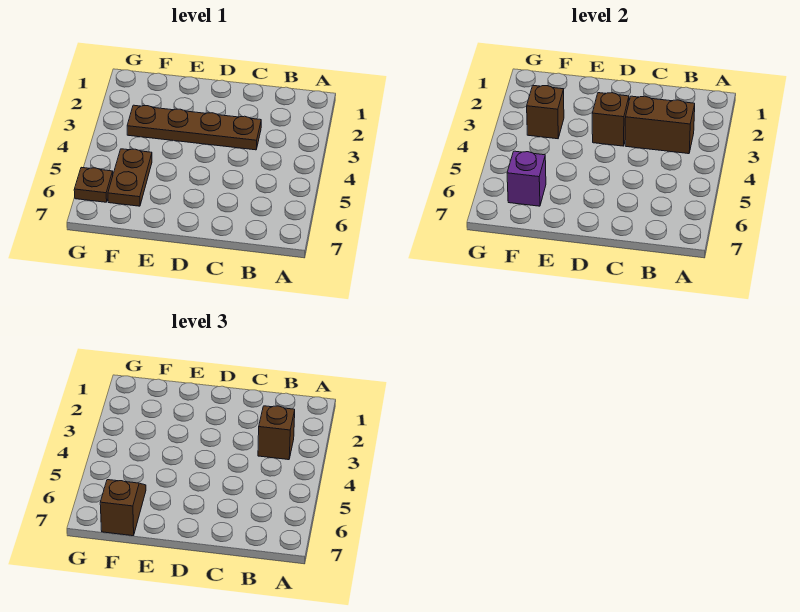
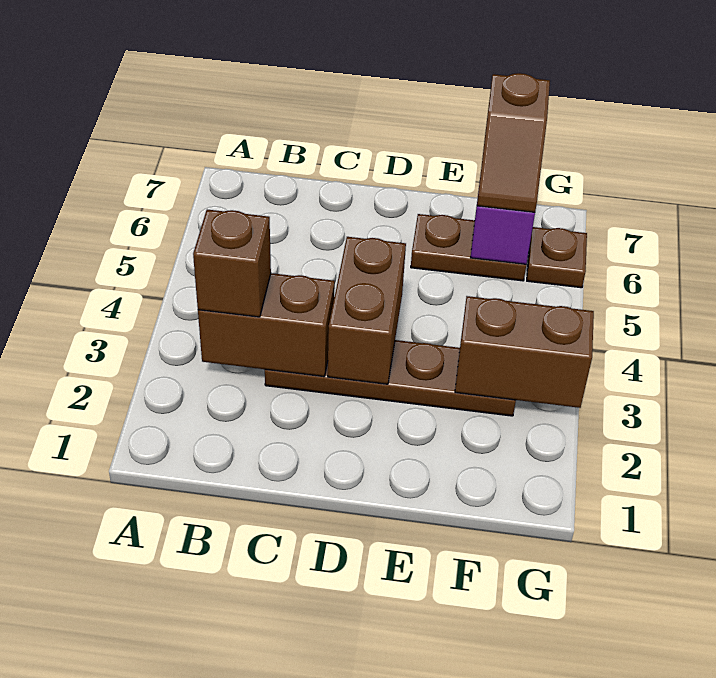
brown brick D3 level 2 -> brown brick D3:D4 level 2
brown brick F3 level 2 -> brown brick F3:G3 level 2
brown plate F5:F6 level 1 -> brown plate E6:F6 level 1

